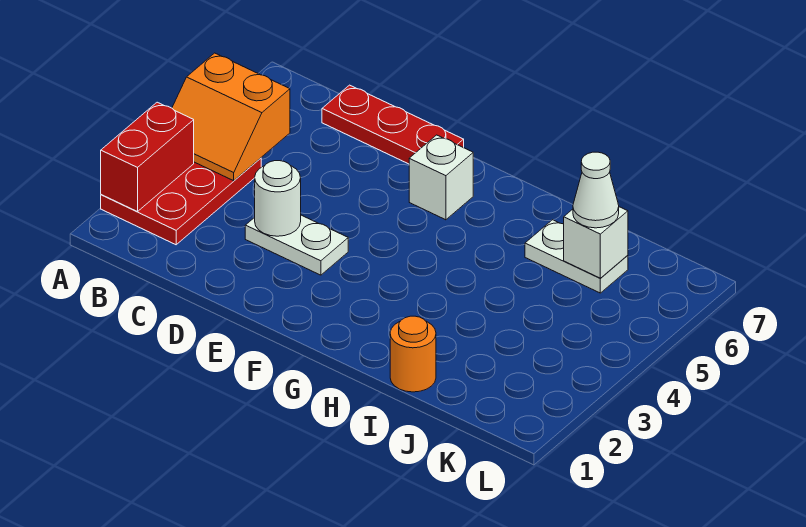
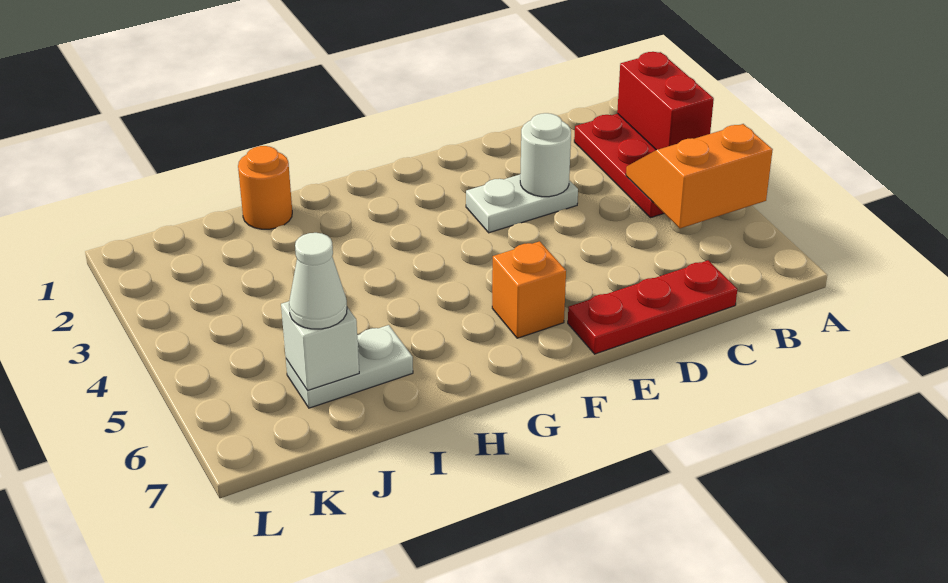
white brick F6 level 1 -> orange brick F6 level 1

